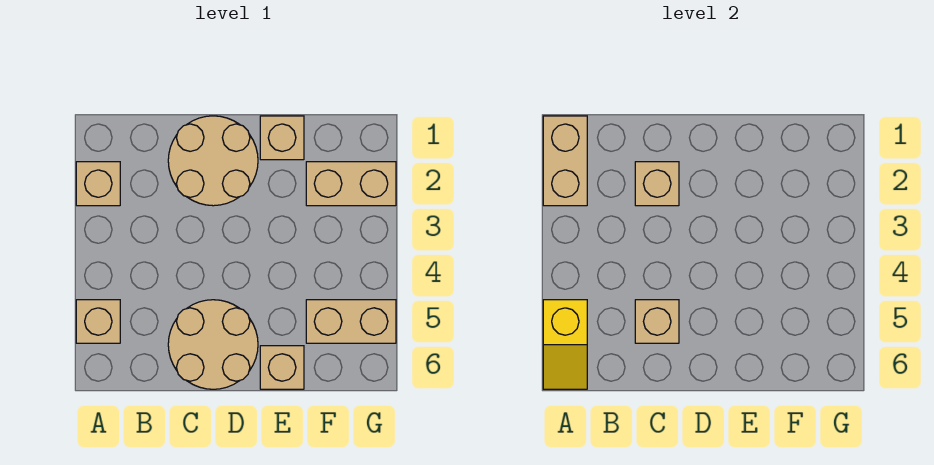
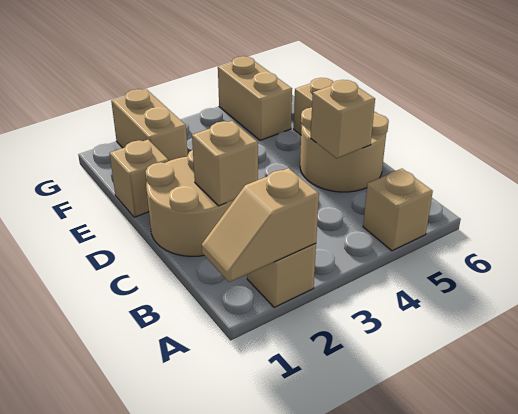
tan brick A1:A2 level 2 -> tan slope A1:A2 level 2 top 2
yellow slope A5:A6 level 2 top 5 -> none

